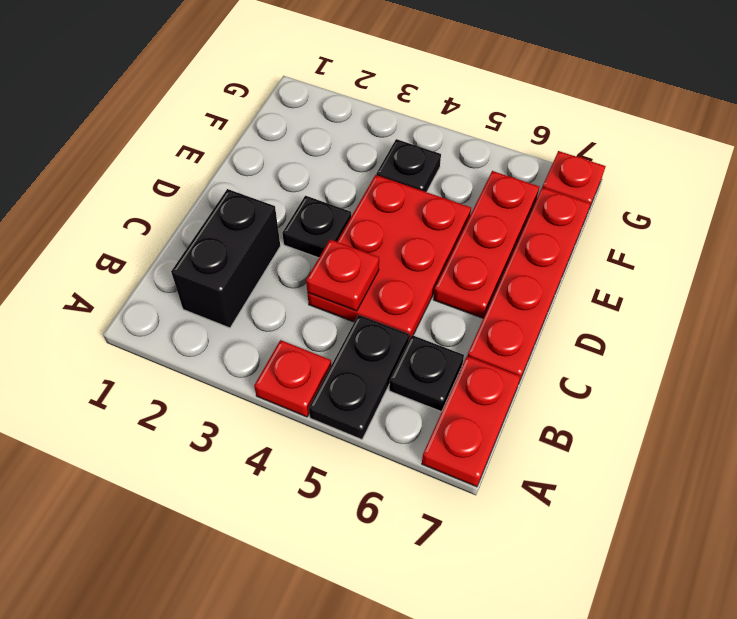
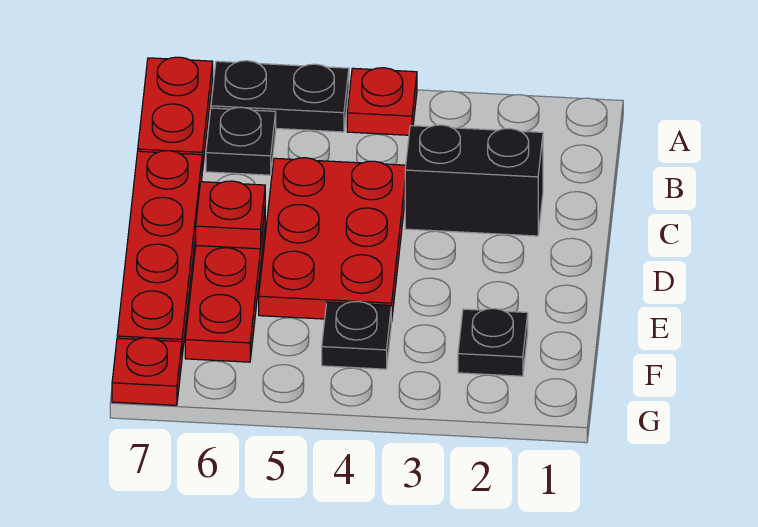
black plate A5:B5 level 1 -> black plate A5:A6 level 1
black brick B2:C2 level 1 -> black brick C2:C3 level 1
red plate C4 level 2 -> red plate D6 level 2
black plate D3 level 1 -> black plate F2 level 1

